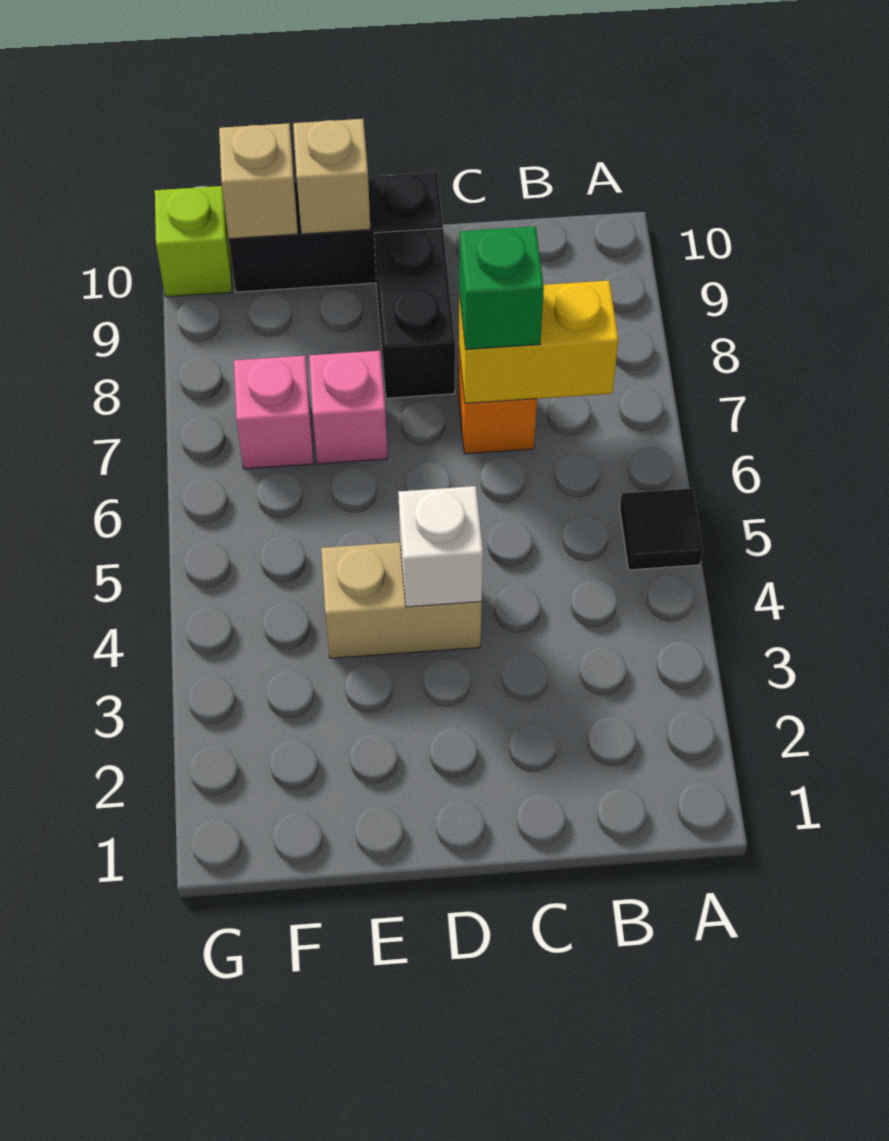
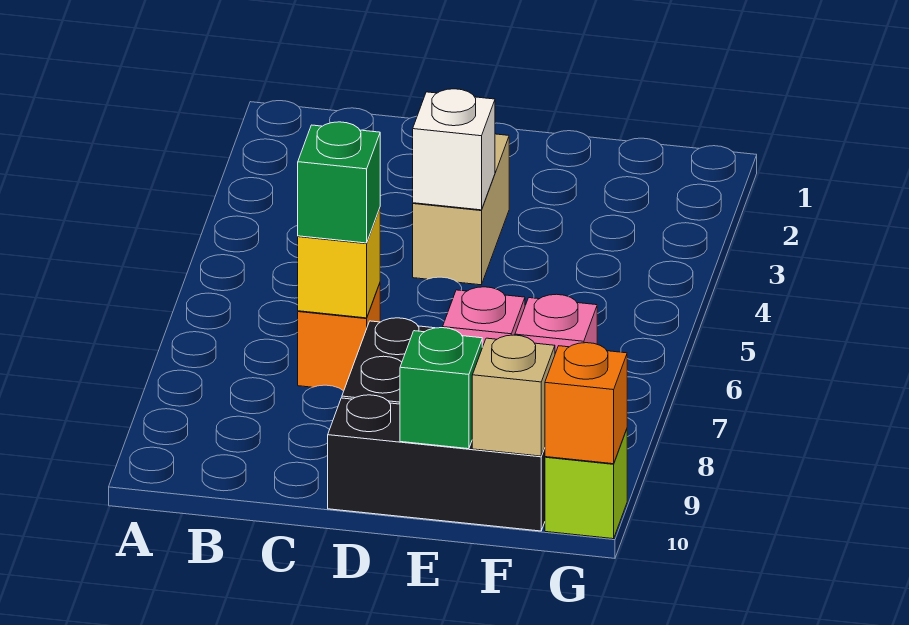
black tile A5 level 1 -> none
yellow brick B7:C7 level 2 -> yellow brick C7 level 2
tan brick D4:E4 level 1 -> tan brick D3:D4 level 1
tan brick E10 level 2 -> green brick E10 level 2
none -> orange brick G10 level 2

